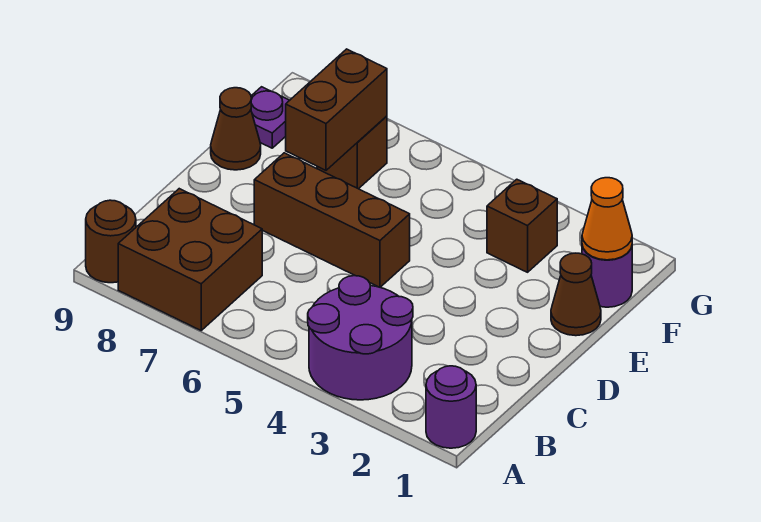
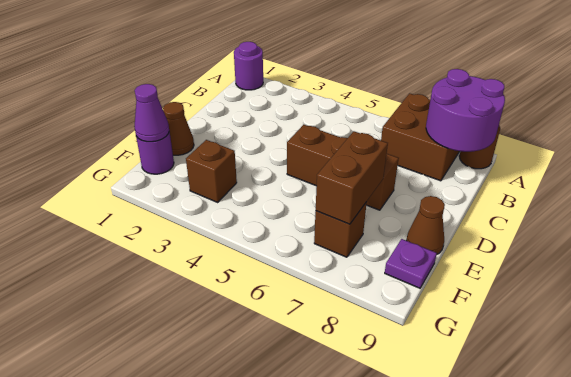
purple round brick A3:B4 level 1 -> purple round brick A8:B9 level 2
orange cone F1 level 2 -> purple cone F1 level 2

